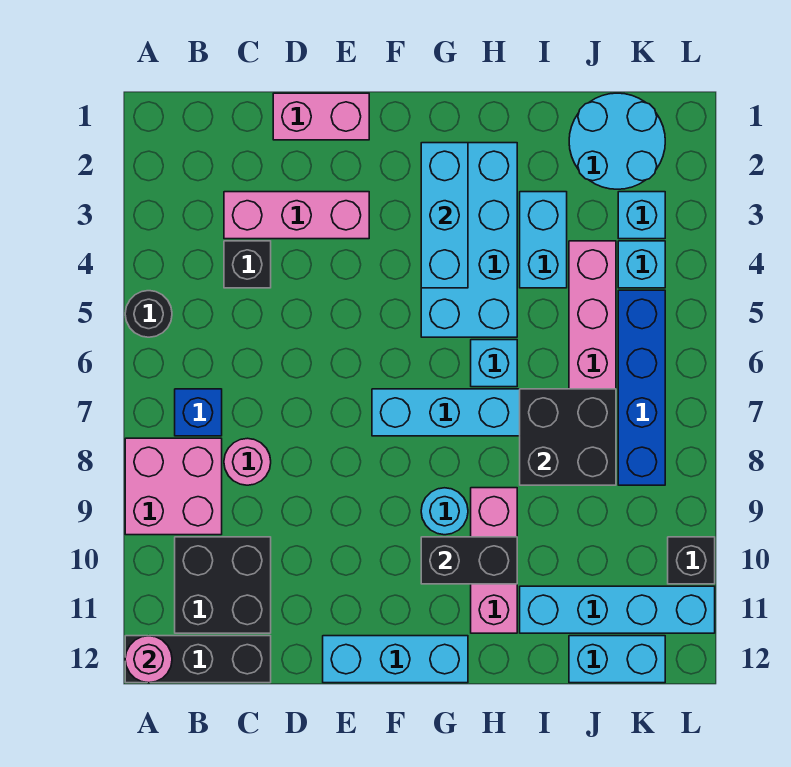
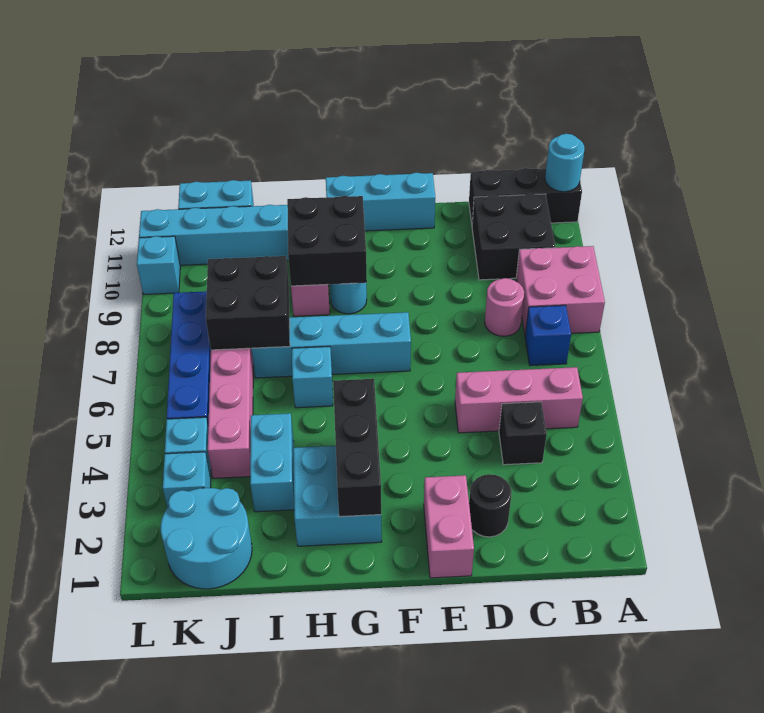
black round brick A5 level 1 -> black round brick D2 level 1
pink round brick A12 level 2 -> cyan round brick A12 level 2
pink brick C3:E3 level 1 -> pink brick B5:D5 level 1
pink brick D1:E1 level 1 -> pink brick E1:E2 level 1
cyan brick G2:H5 level 1 -> cyan brick G2:H3 level 1
cyan brick G2:G4 level 2 -> black brick G2:G4 level 2
black brick G10:H10 level 2 -> black brick G9:H10 level 2
black brick L10 level 1 -> cyan brick L10 level 1

